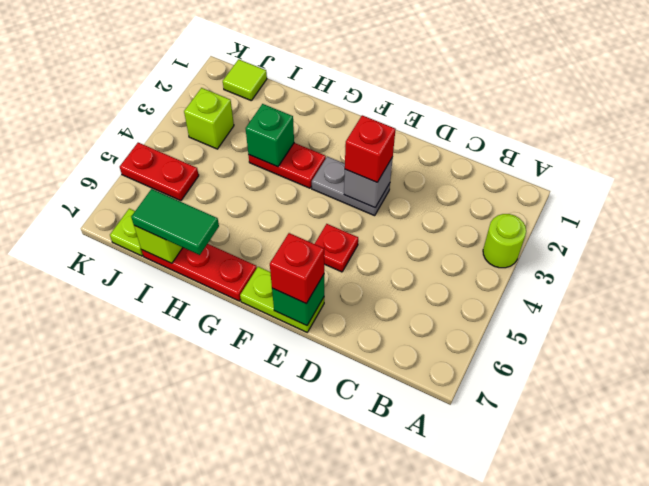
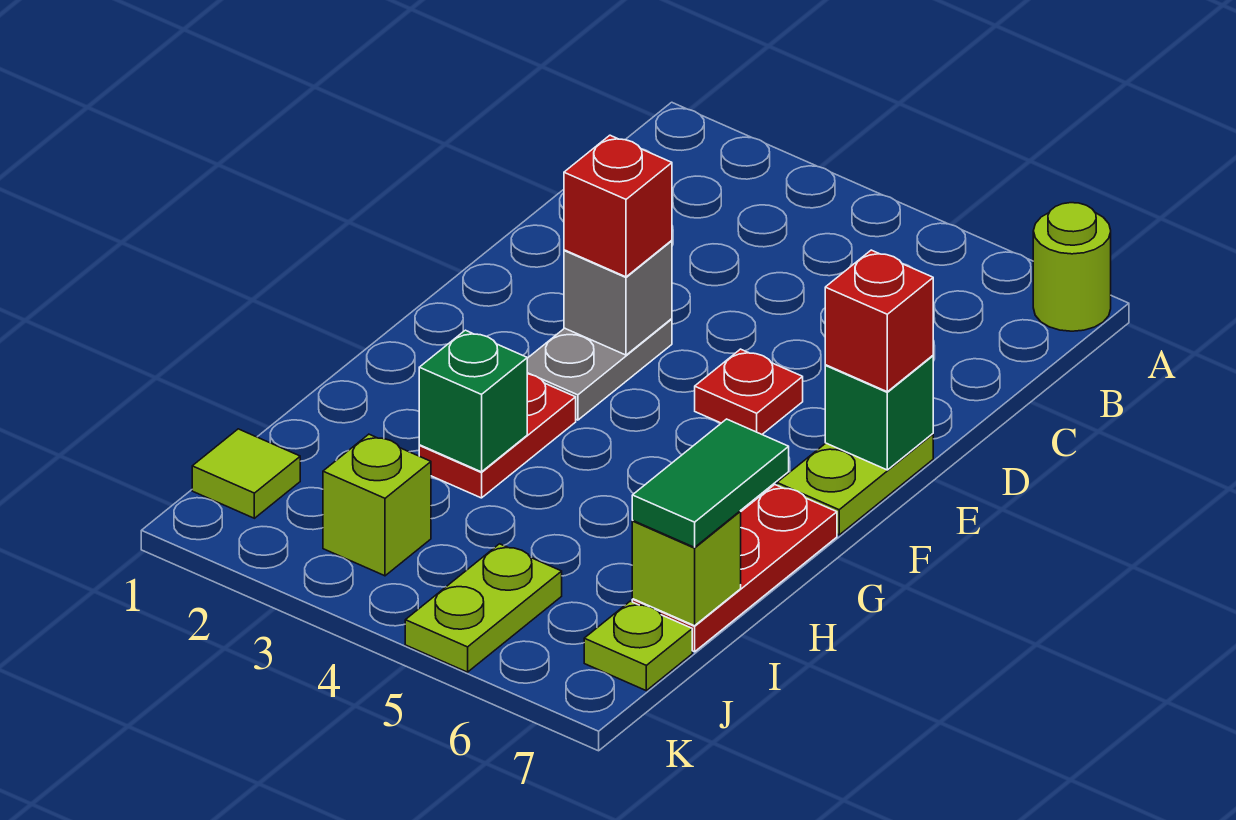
lime round brick A3 level 1 -> lime round brick A7 level 1
red plate J5:K5 level 1 -> lime plate J5:K5 level 1

